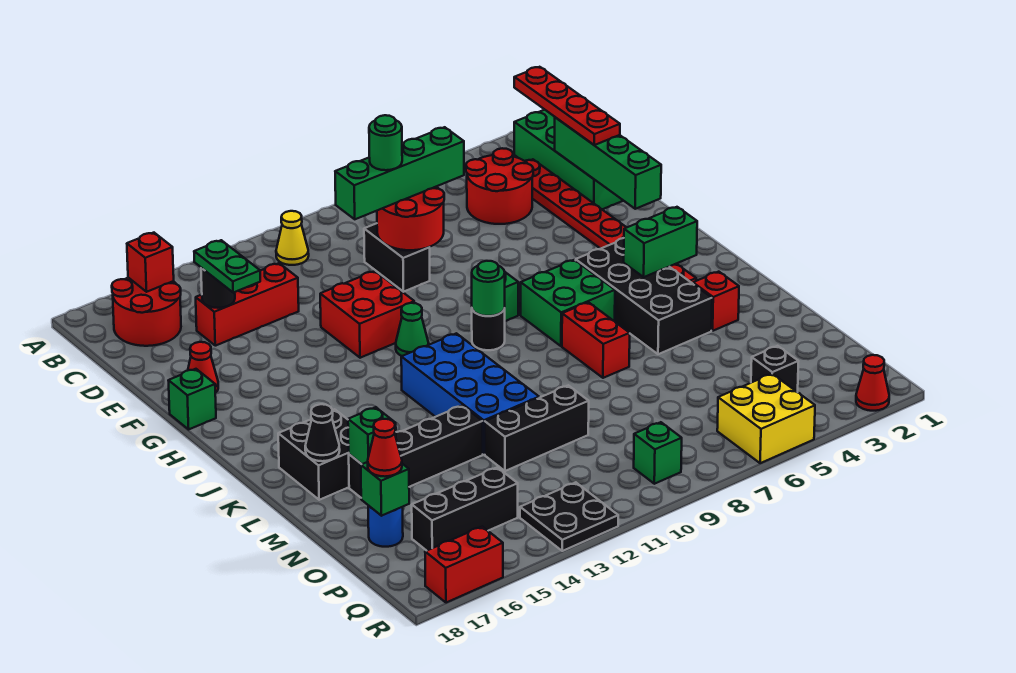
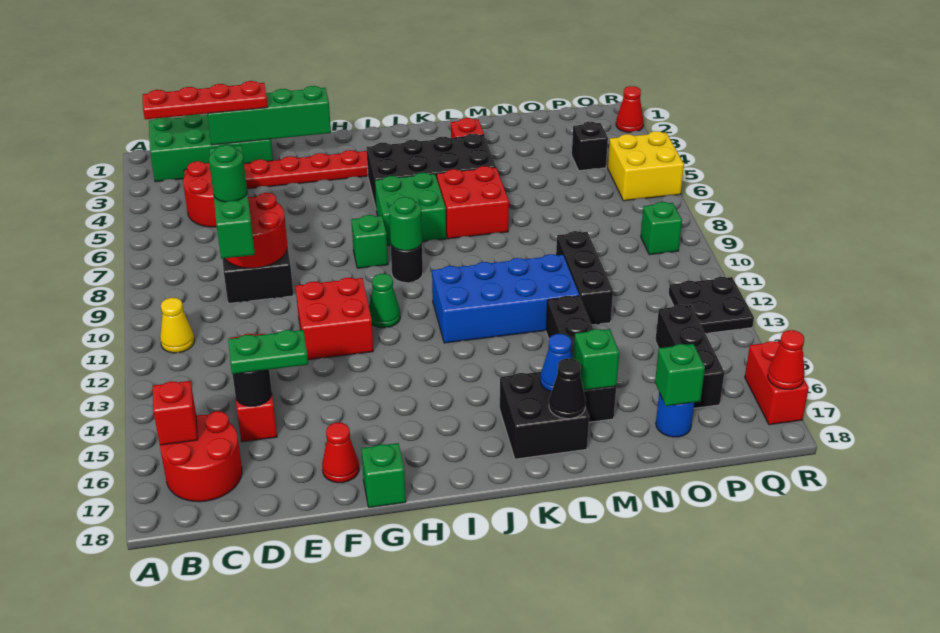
green brick J3:J4 level 2 -> none
red brick K7:L7 level 1 -> red brick K6:L7 level 1
none -> blue cone L16 level 2
red cone O17 level 3 -> red cone R17 level 2

